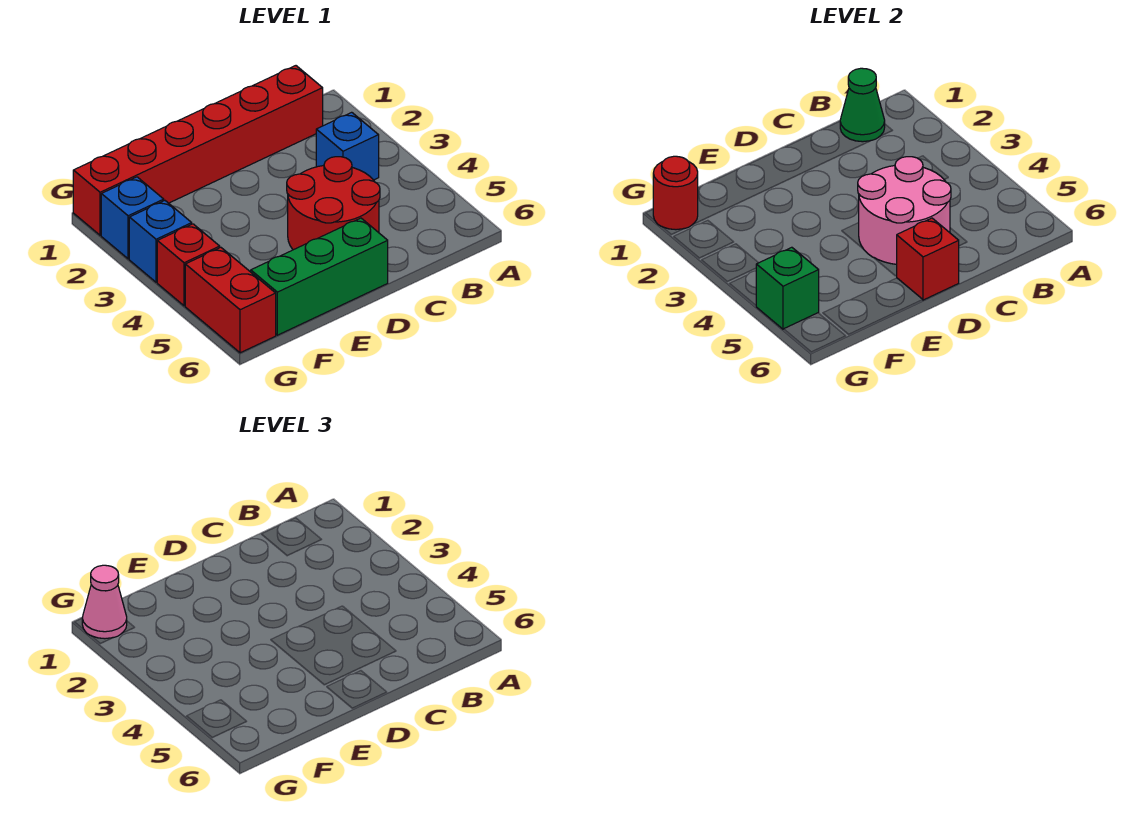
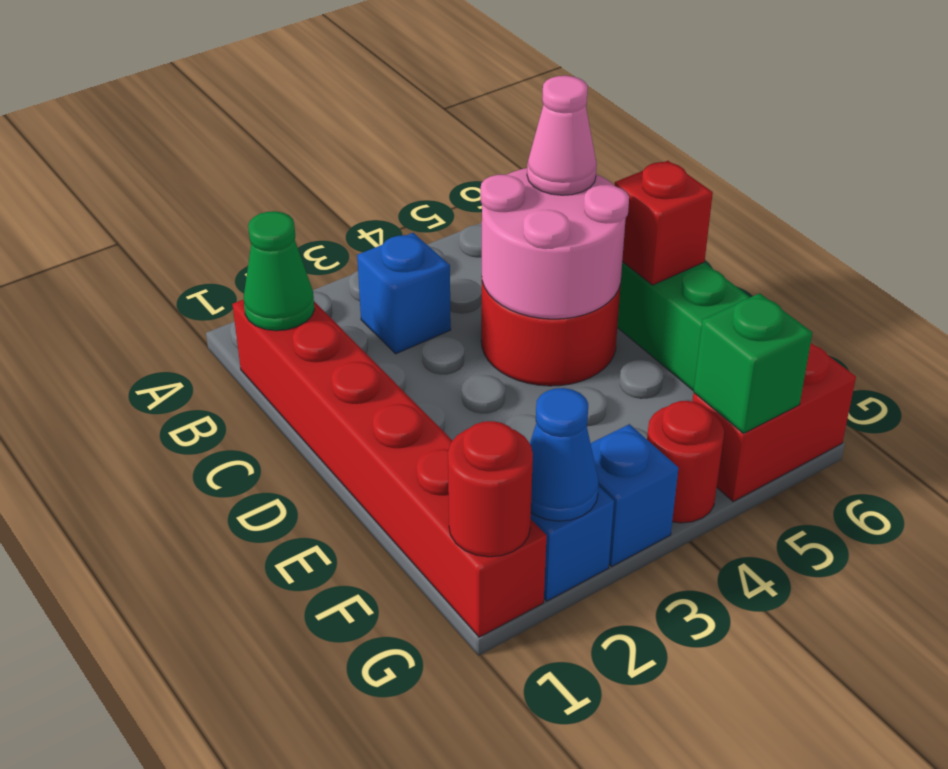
pink cone G1 level 3 -> pink cone C5 level 3
none -> blue cone G2 level 2
red brick G4 level 1 -> red round brick G4 level 1

